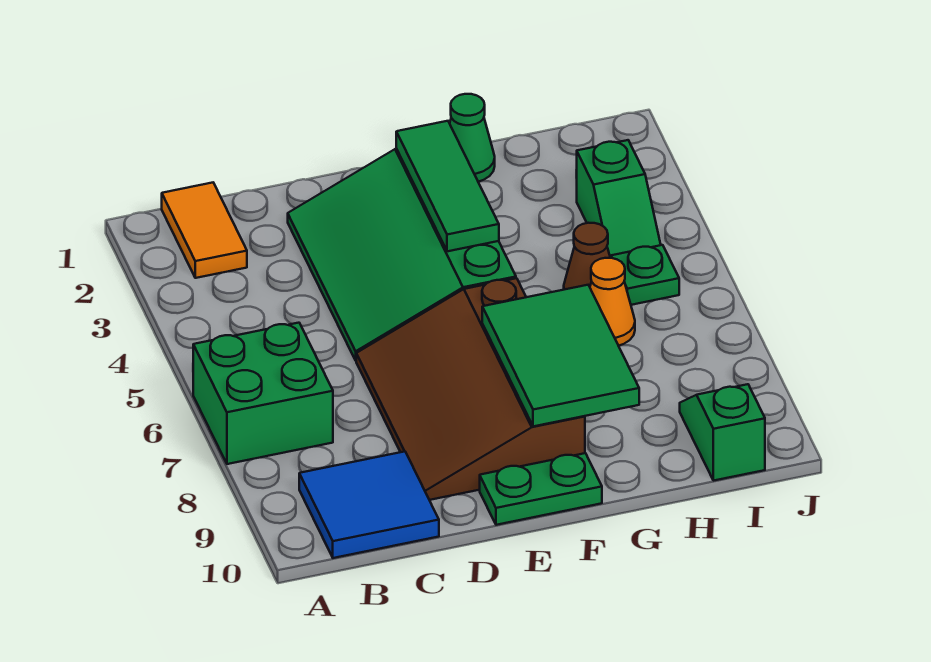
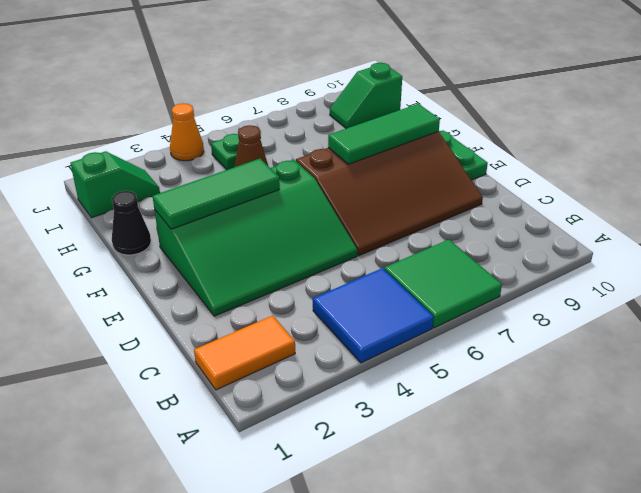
green brick A6:B7 level 1 -> green tile A6:B7 level 1
blue tile B9:C10 level 1 -> blue tile A4:B5 level 1
green tile F7:G9 level 2 -> green tile F7:F9 level 2
green cone G1 level 1 -> black cone G1 level 1
orange cone H6 level 1 -> orange cone J4 level 1
green slope I3:I4 level 1 top 3 -> green slope I1:I2 level 1 top 1

